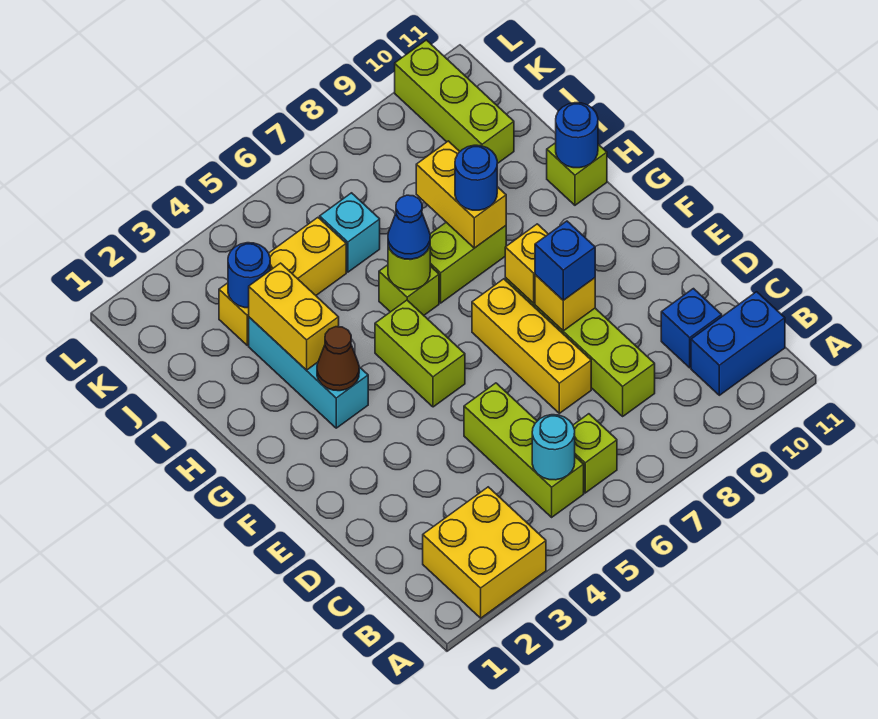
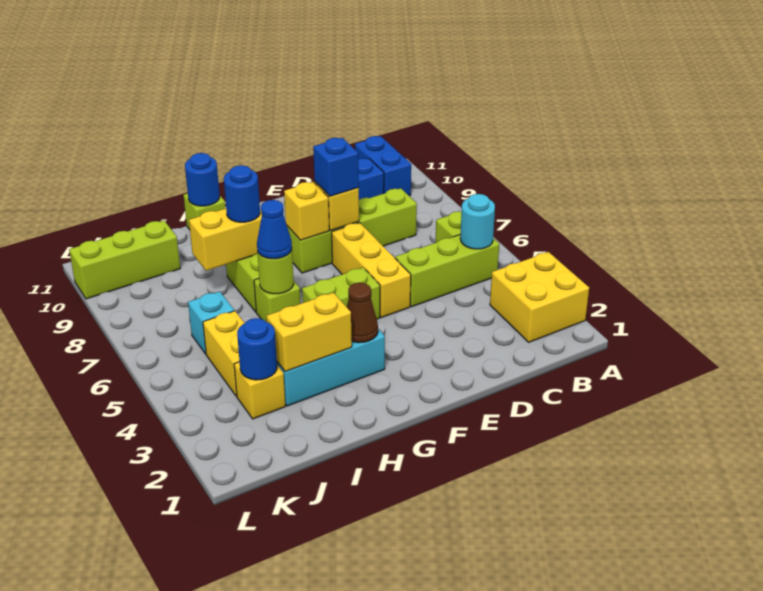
yellow brick D7:F7 level 1 -> yellow brick E5:E7 level 1

